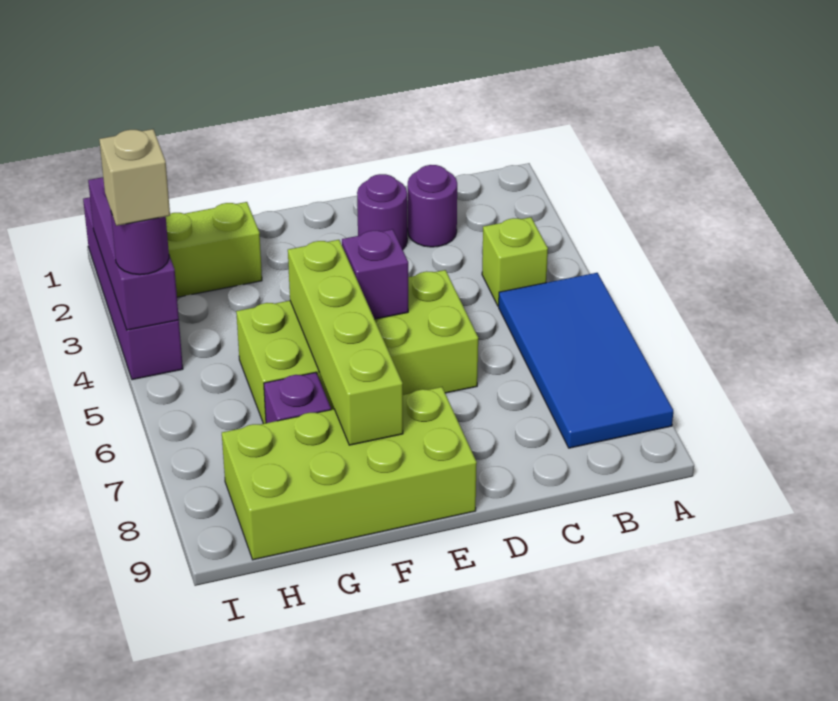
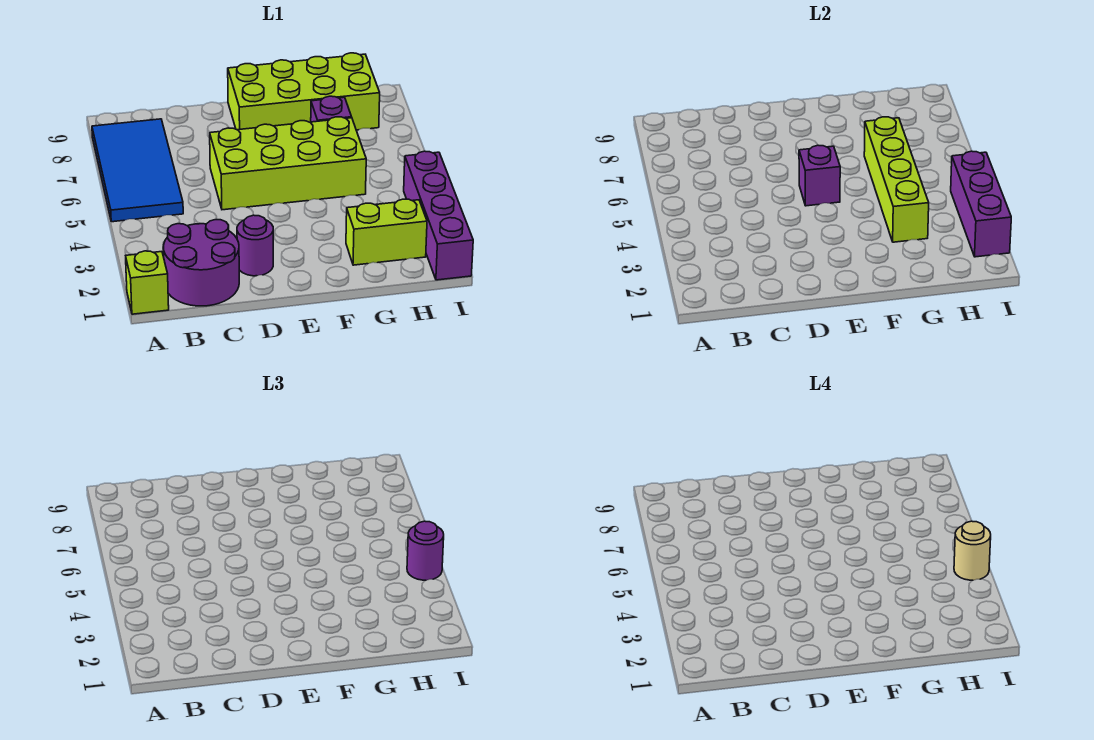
lime brick B4 level 1 -> lime brick A1 level 1
purple round brick C2 level 1 -> purple round brick B1:C2 level 1
lime brick F5:F8 level 2 -> lime brick G3:G6 level 2
tan brick I4 level 4 -> tan round brick I4 level 4

